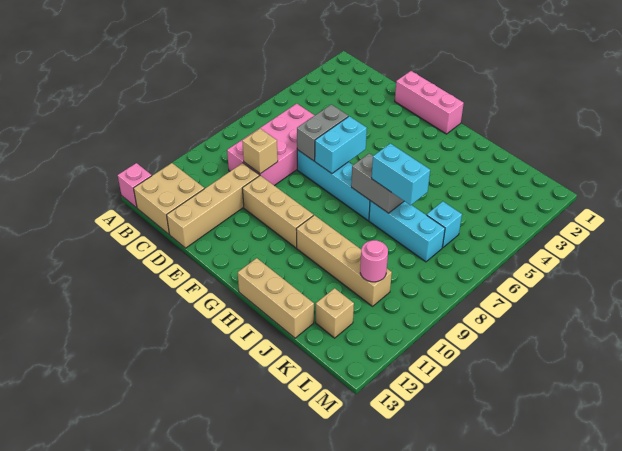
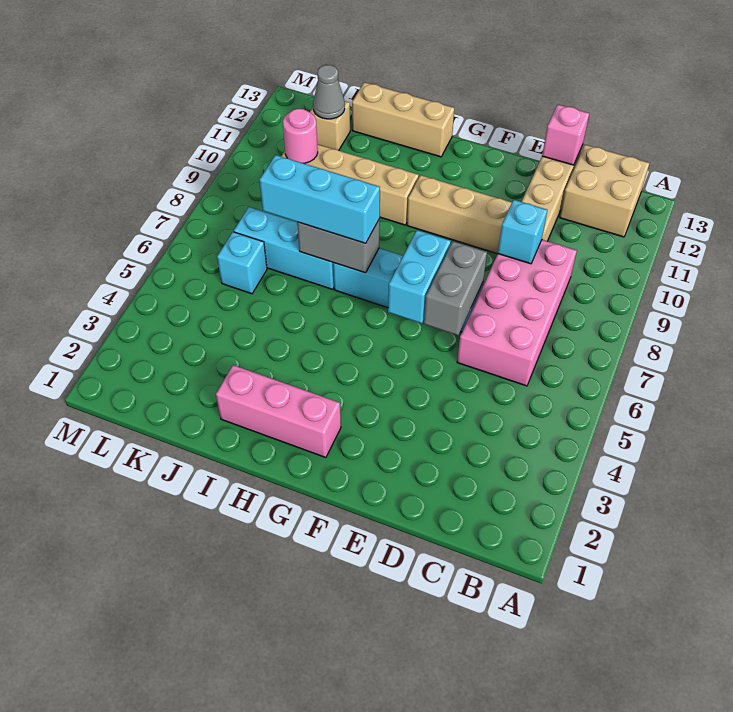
pink brick A13 level 1 -> pink brick D13 level 2
tan brick D9 level 2 -> cyan brick D9 level 2
pink brick E1:G1 level 1 -> pink brick G2:I2 level 1
cyan brick I7:J7 level 3 -> cyan brick H7:J7 level 3
none -> grey cone K12 level 2

